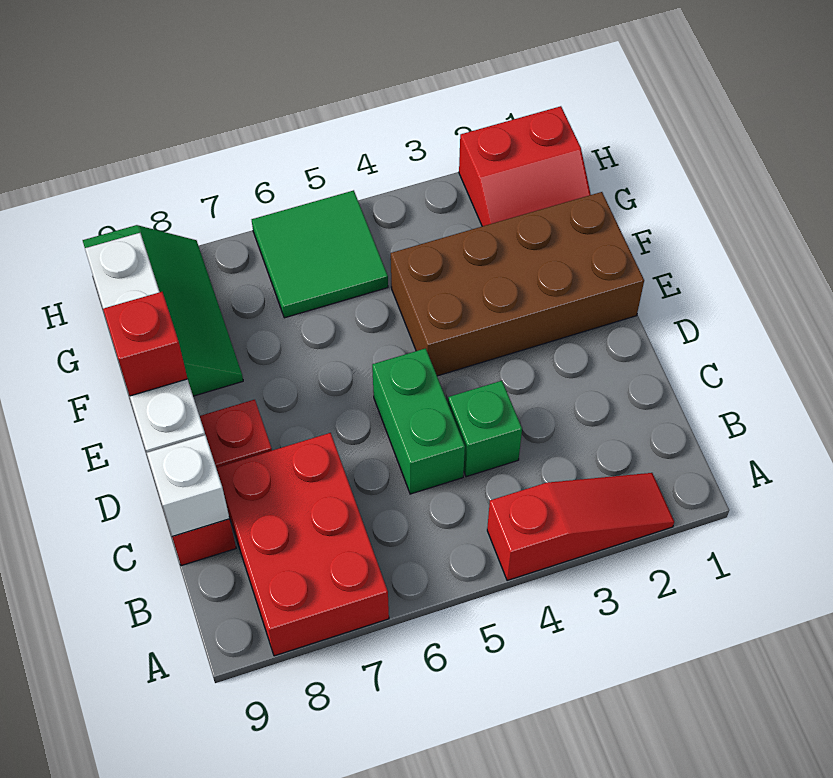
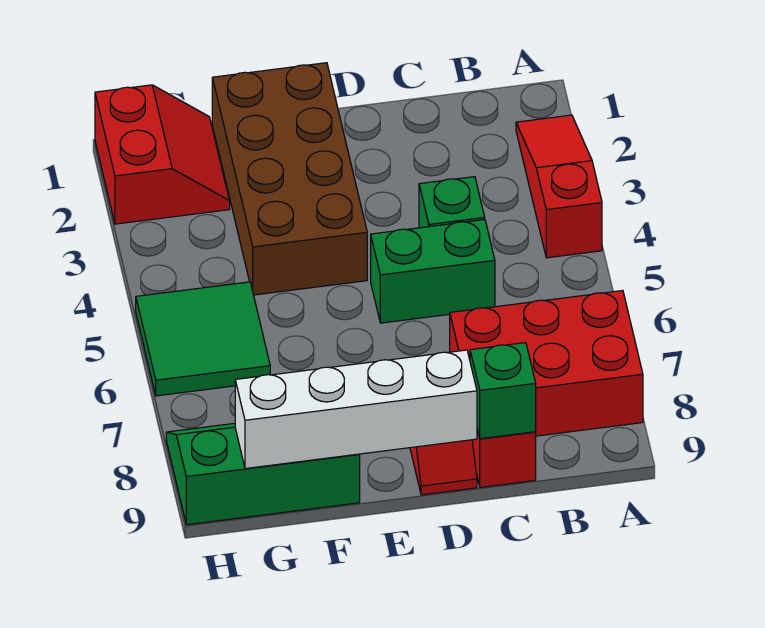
white brick C9 level 2 -> green brick C9 level 2
red brick E9 level 3 -> none

